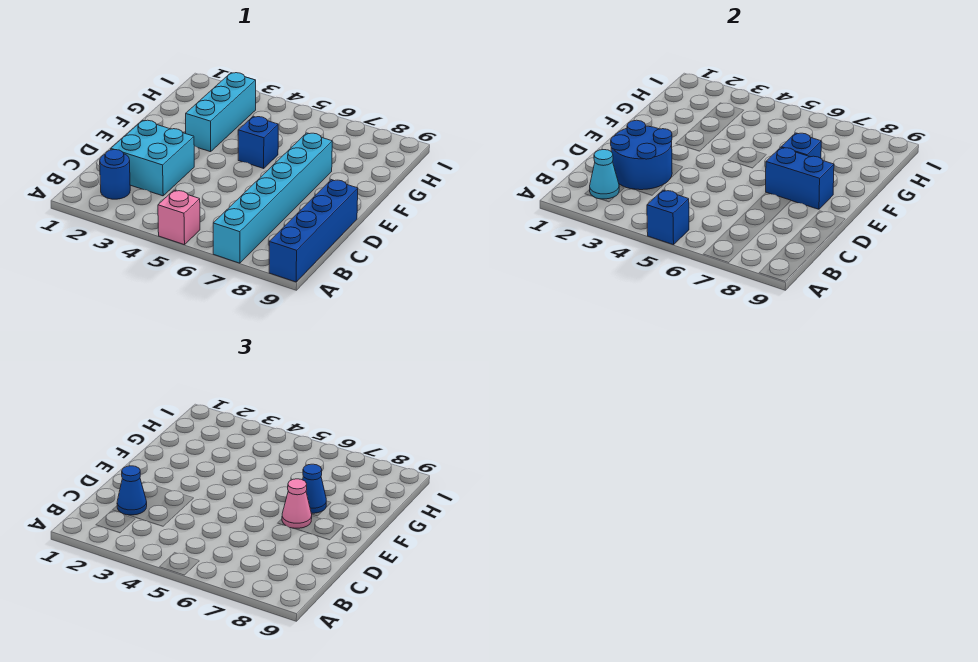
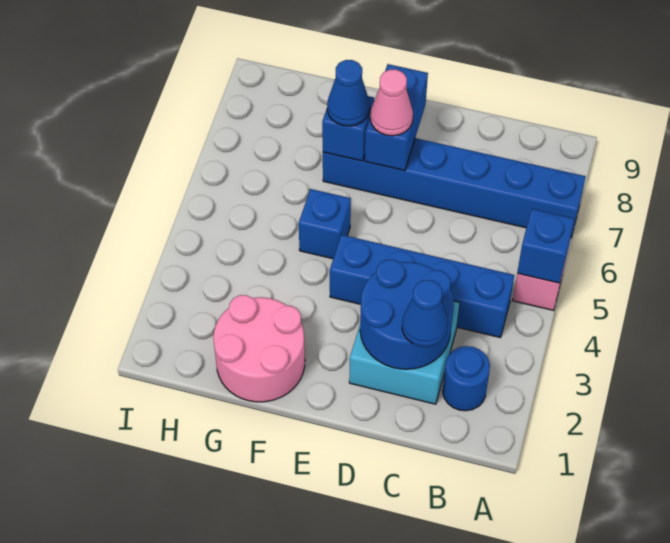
cyan brick A7:F7 level 1 -> blue brick A7:F7 level 1
blue brick A9:D9 level 1 -> blue brick B4:E4 level 1
cyan cone B2 level 2 -> none
none -> pink round brick F1:G2 level 1
cyan brick F3:H3 level 1 -> none

